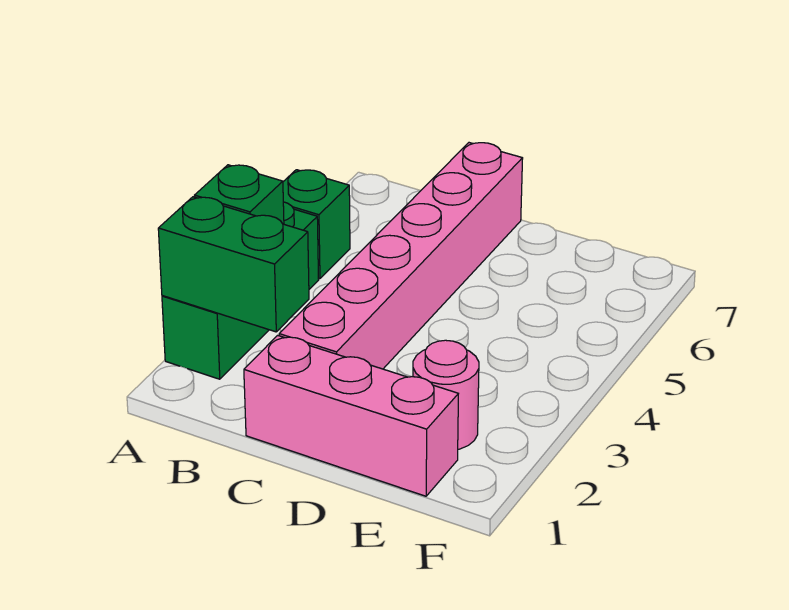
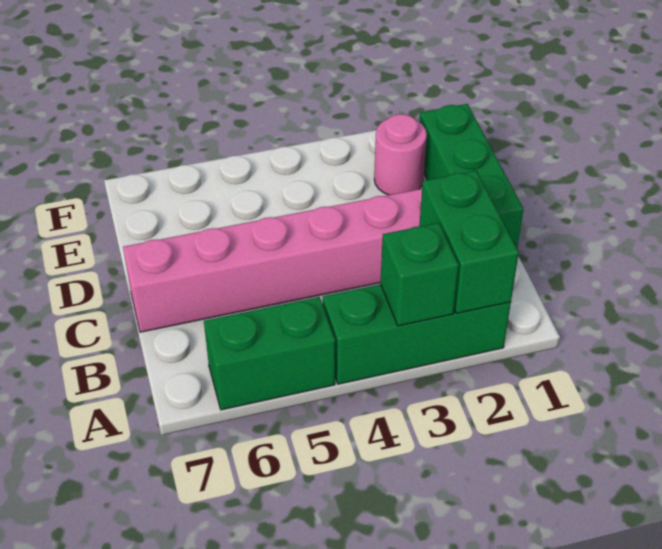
green brick A5 level 1 -> green brick A5:A6 level 1
pink brick C1:E1 level 1 -> green brick C1:E1 level 1

